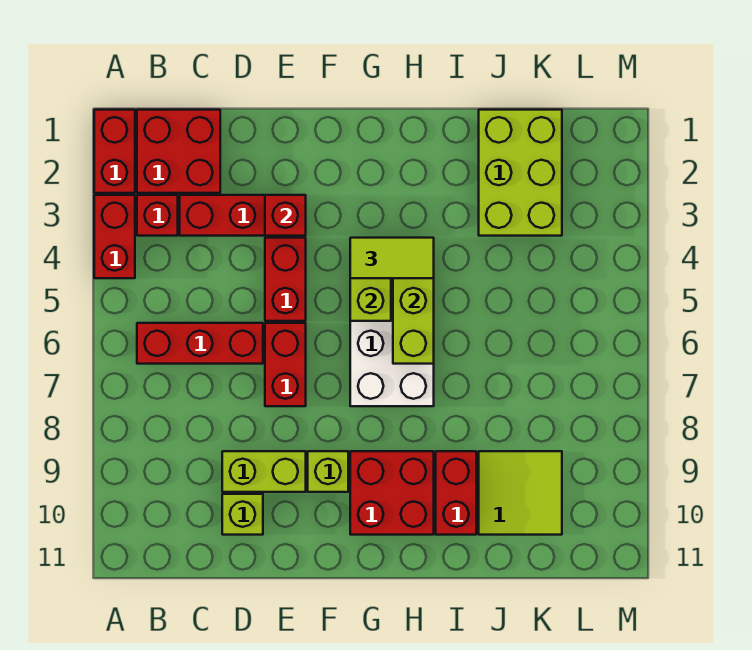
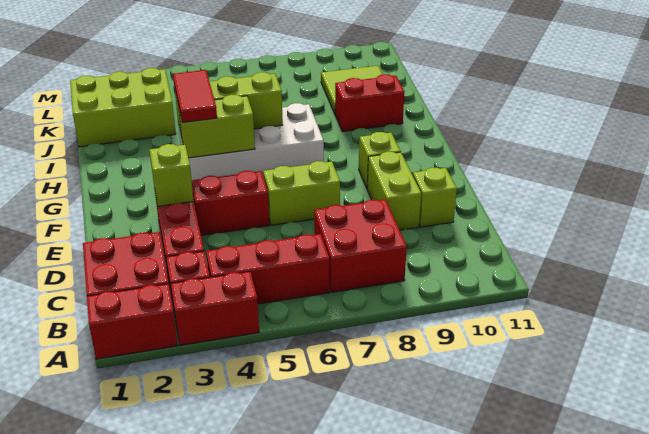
red brick B6:D6 level 1 -> red brick B4:B6 level 1
red brick E3 level 2 -> lime brick E3 level 2
red brick E6:E7 level 1 -> lime brick E6:E7 level 1
lime tile G4:H4 level 3 -> red tile G4:H4 level 3
red brick G9:H10 level 1 -> red brick B7:C8 level 1

